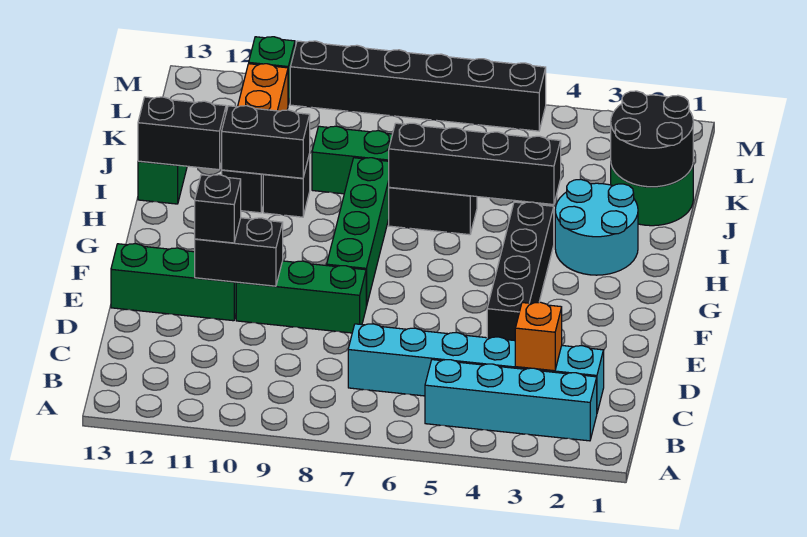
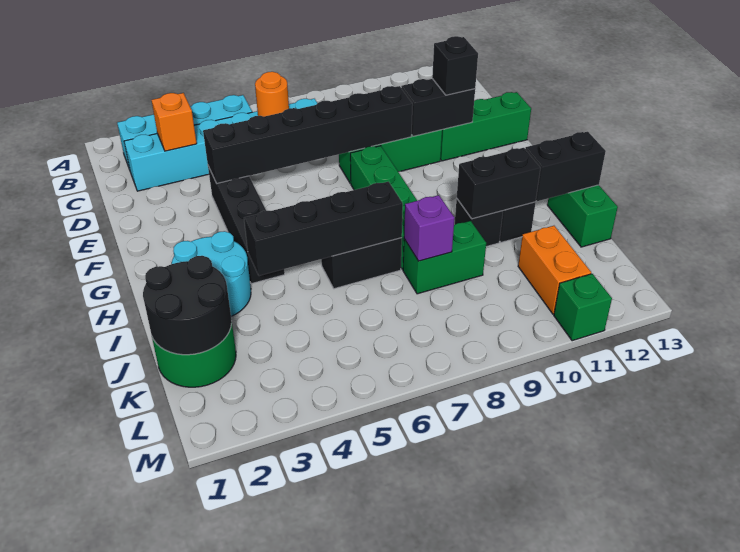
none -> orange round brick C6 level 2
none -> purple brick J8 level 2
black brick M5:M10 level 1 -> black brick E4:E9 level 2

